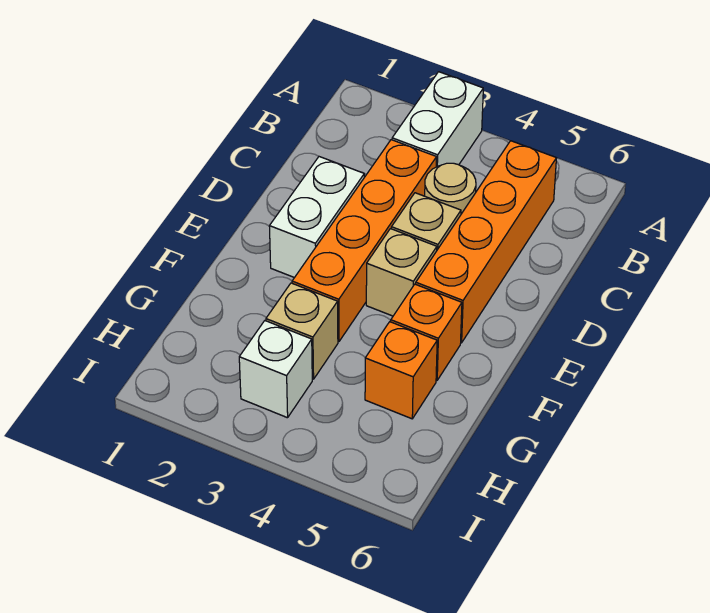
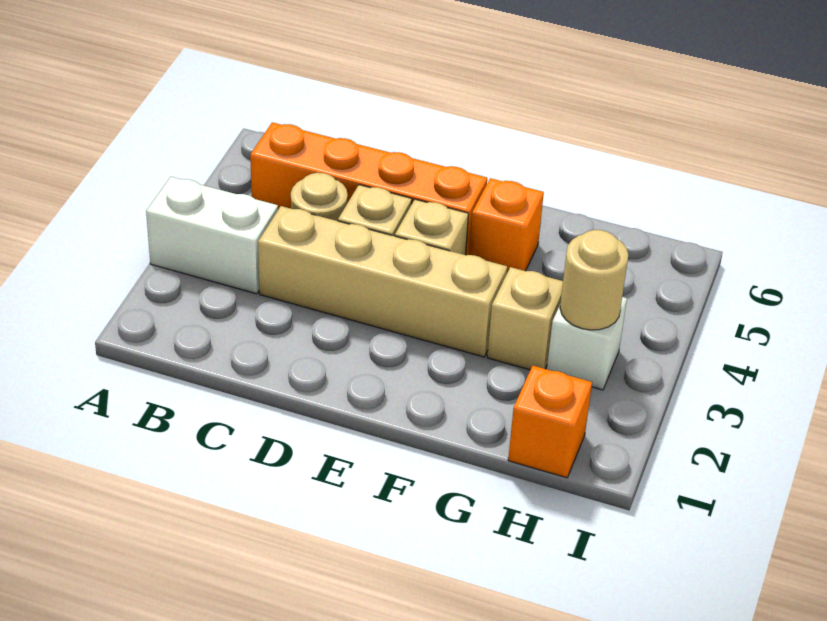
orange brick C3:F3 level 1 -> tan brick C3:F3 level 1
white brick D2:E2 level 1 -> none
orange brick G5 level 1 -> orange brick H1 level 1
none -> tan round brick H3 level 2

